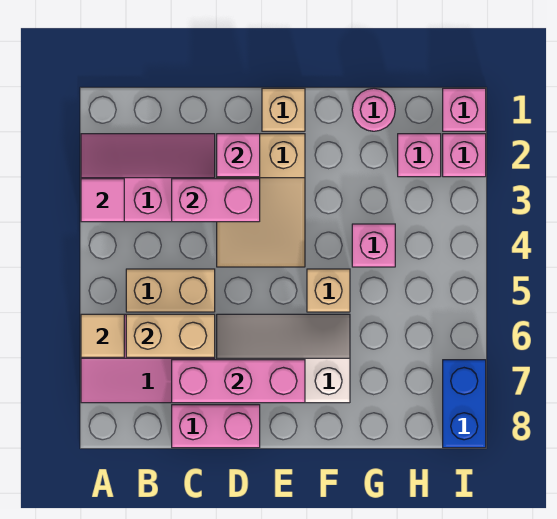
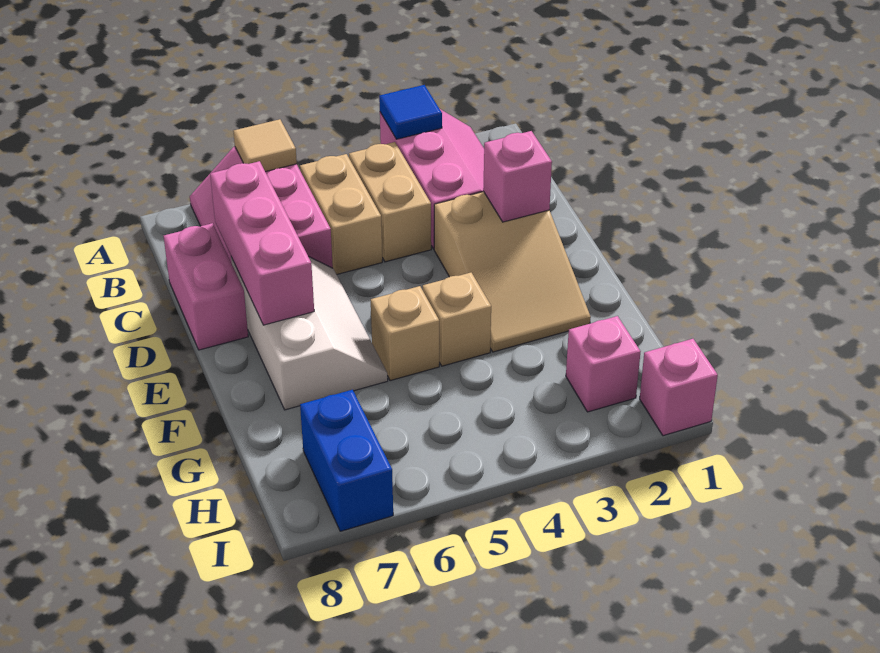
pink tile A3 level 2 -> blue tile A3 level 2
tan brick B6:C6 level 2 -> tan brick B4:C4 level 1
pink brick C3:D3 level 2 -> none
tan slope D2:E4 level 1 top 2 -> tan slope D2:F3 level 1 top D
tan brick E1 level 1 -> tan brick F4 level 1
pink round brick G1 level 1 -> none
pink brick G4 level 1 -> none
pink brick I2 level 1 -> none
blue brick I7:I8 level 1 -> blue brick H7:I7 level 1

